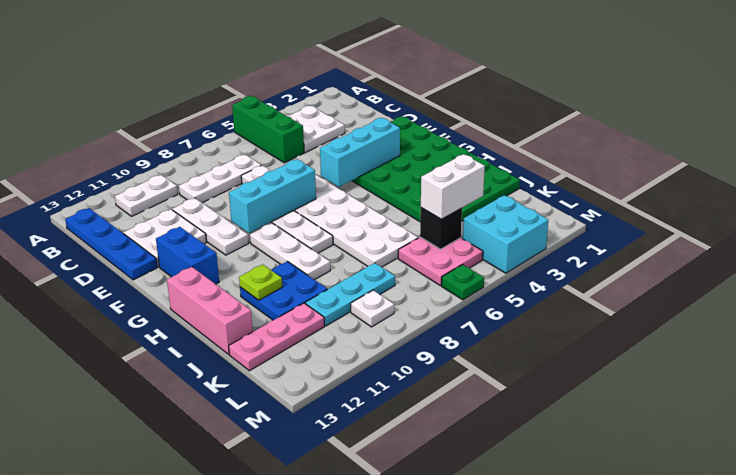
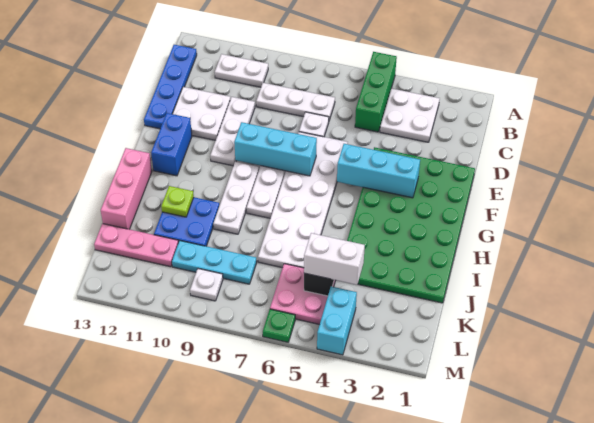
cyan brick L3:M4 level 1 -> cyan brick L4:M4 level 1

